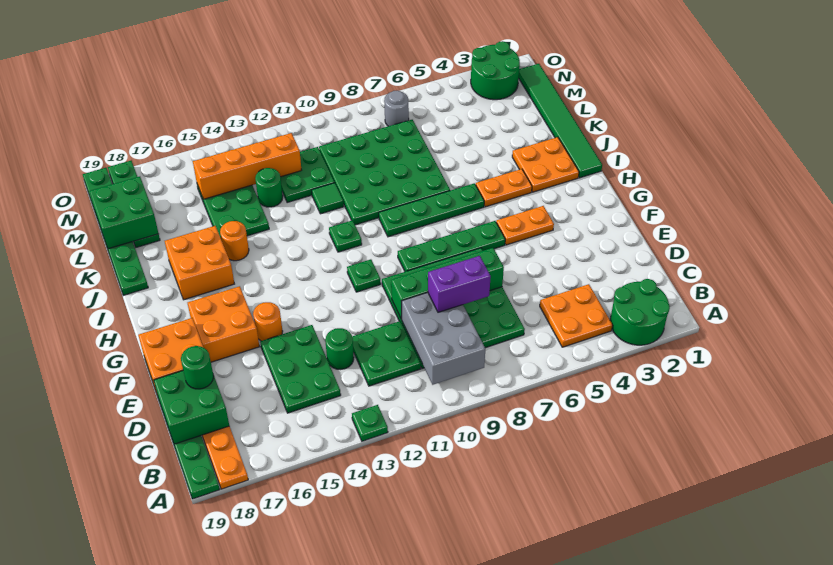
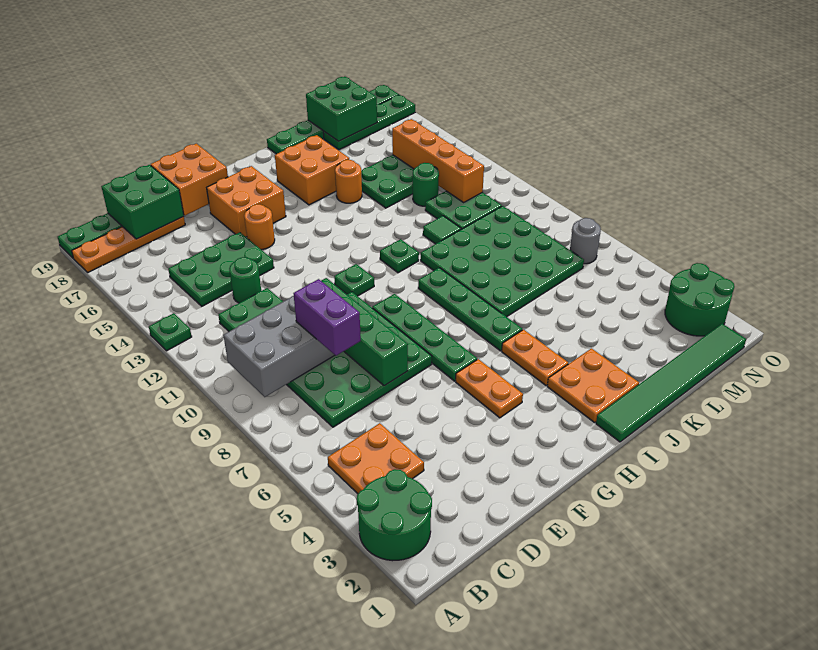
green round brick D18 level 3 -> none

